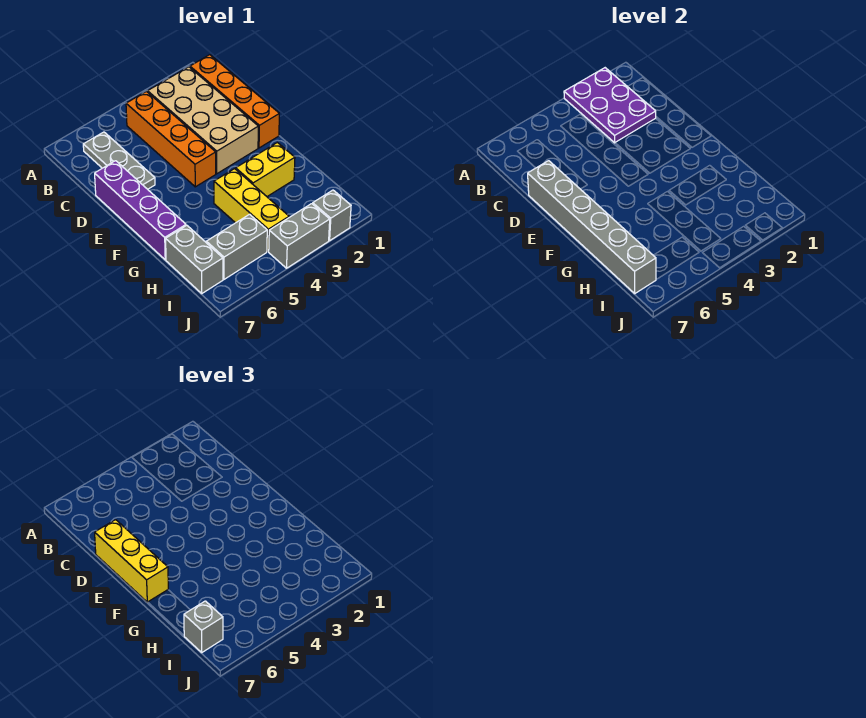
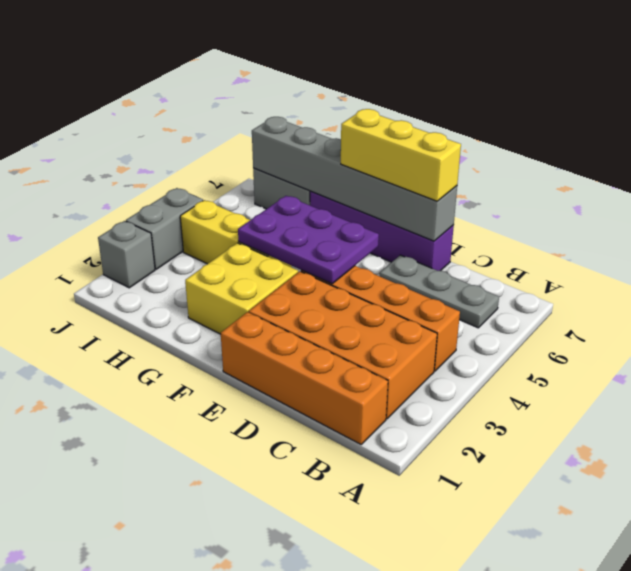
purple plate A2:C3 level 2 -> purple plate E4:G5 level 2
tan brick B2:E3 level 1 -> orange brick B2:E3 level 1
yellow brick G2:G3 level 1 -> yellow brick F2:G3 level 1
grey brick I5:I6 level 1 -> none
grey brick I7 level 3 -> none

